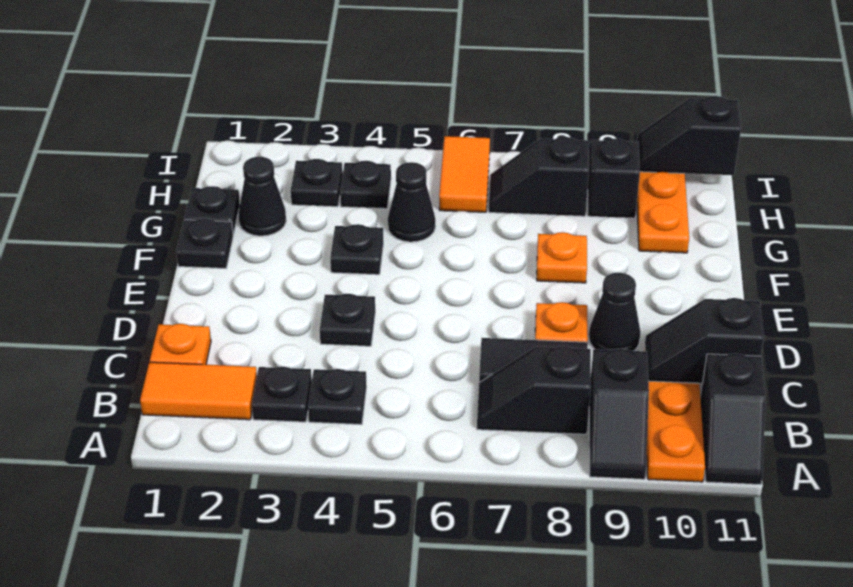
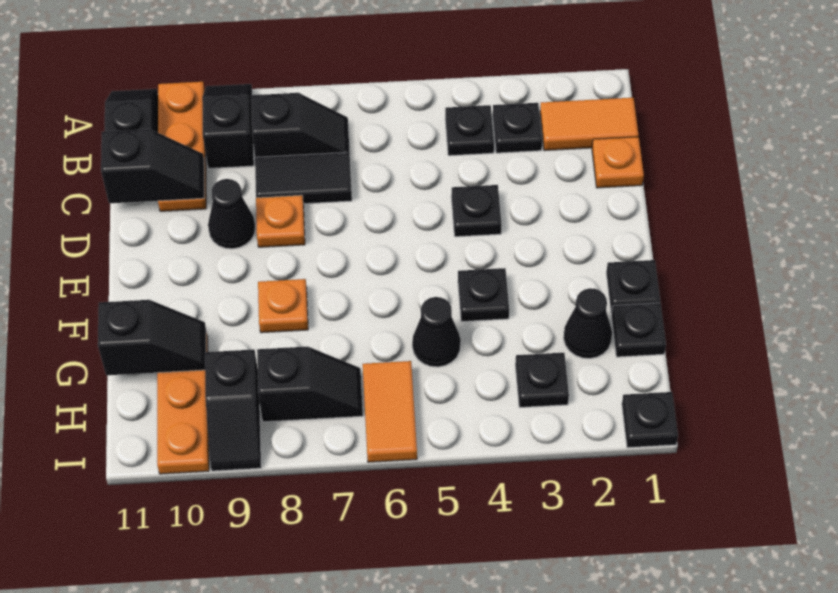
black plate H4 level 1 -> black plate I1 level 1
black slope I10:I11 level 2 top 11 -> black slope G10:G11 level 2 top 11

